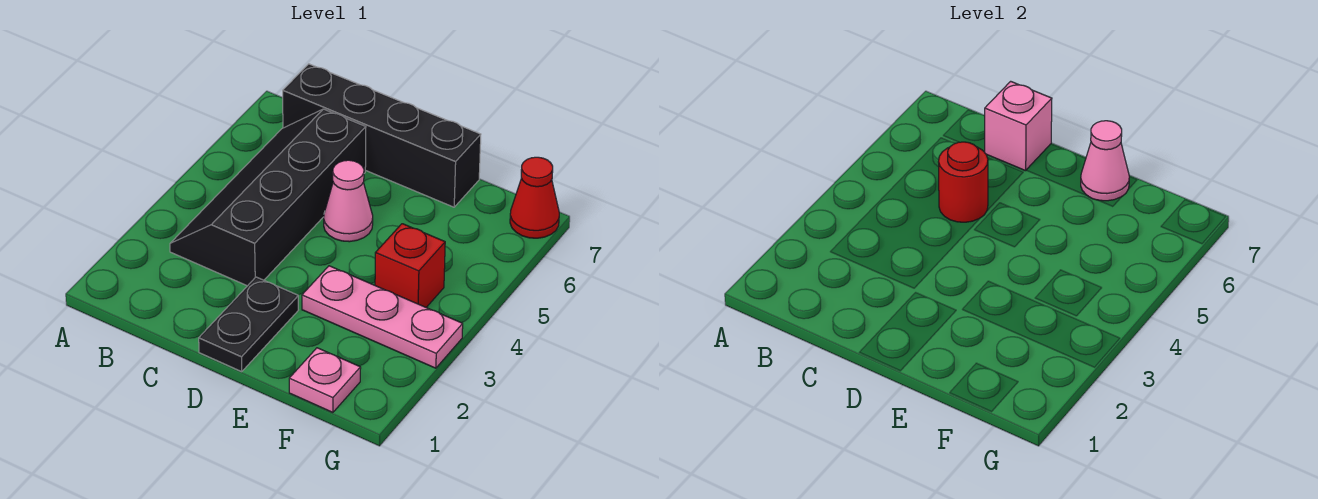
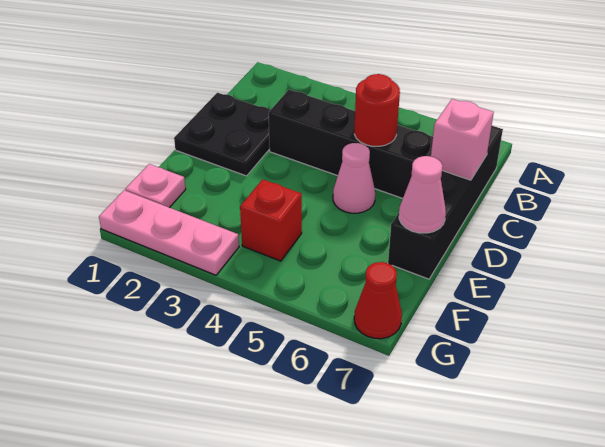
black plate D1:D2 level 1 -> black plate C1:D2 level 1
pink plate E3:G3 level 1 -> pink plate G1:G3 level 1

